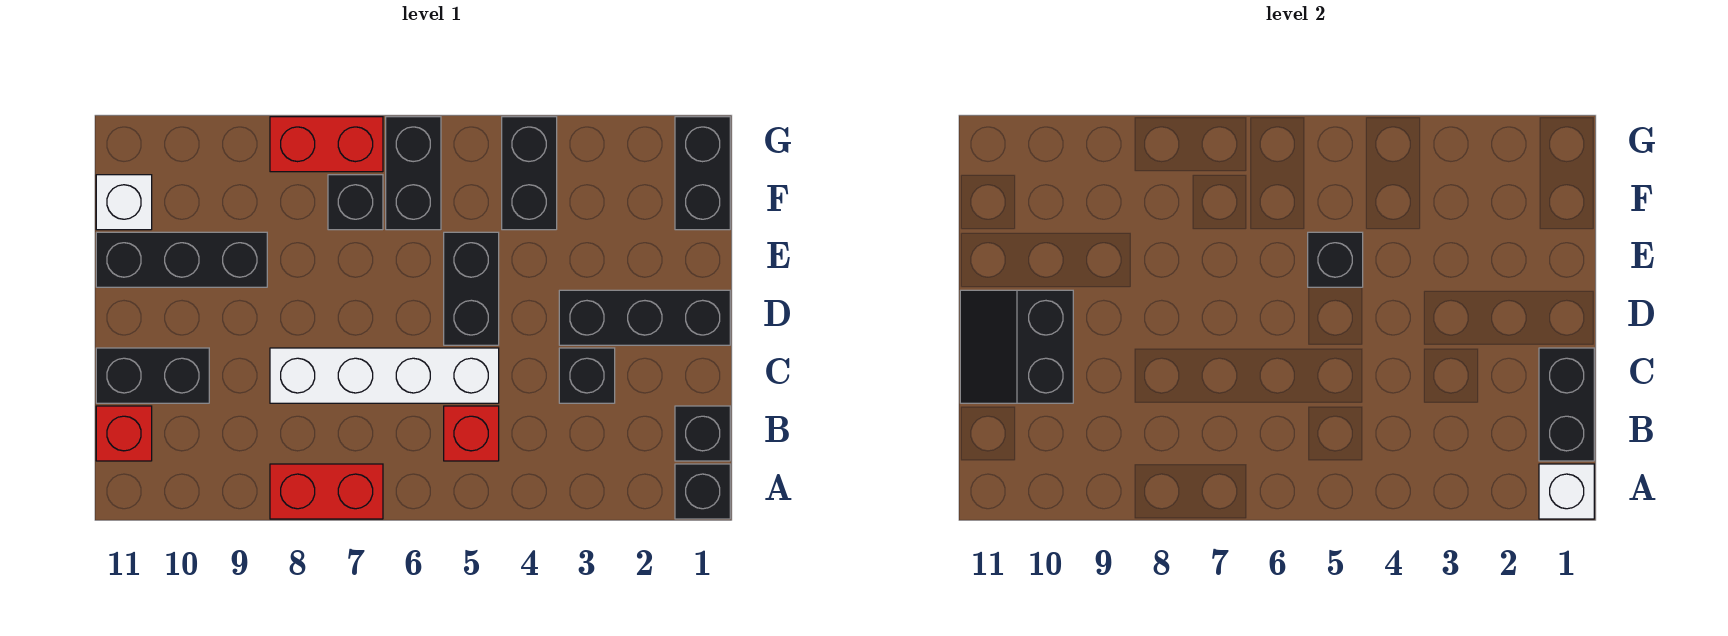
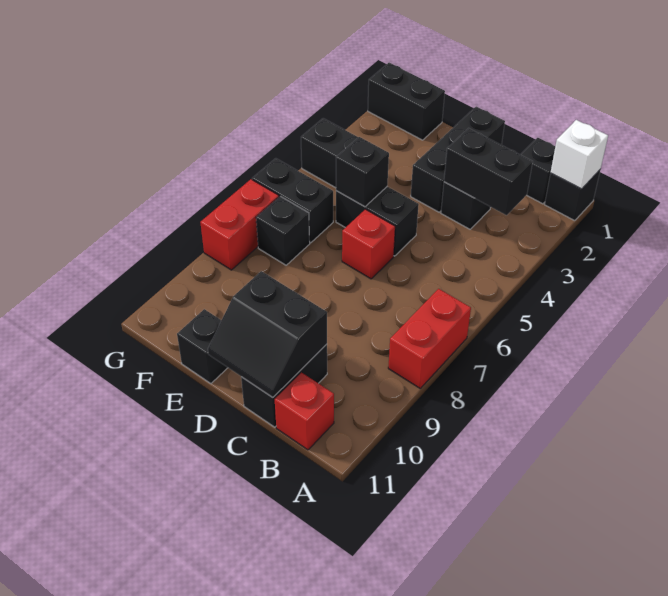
black brick B1:C1 level 2 -> black brick B3:C3 level 2
red brick B5 level 1 -> red brick D6 level 1
white brick C5:C8 level 1 -> none
black brick E9:E11 level 1 -> black brick E11 level 1
white brick F11 level 1 -> none

